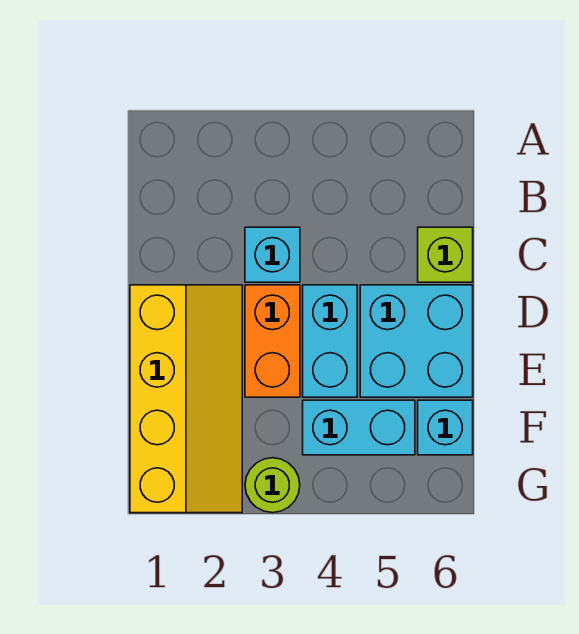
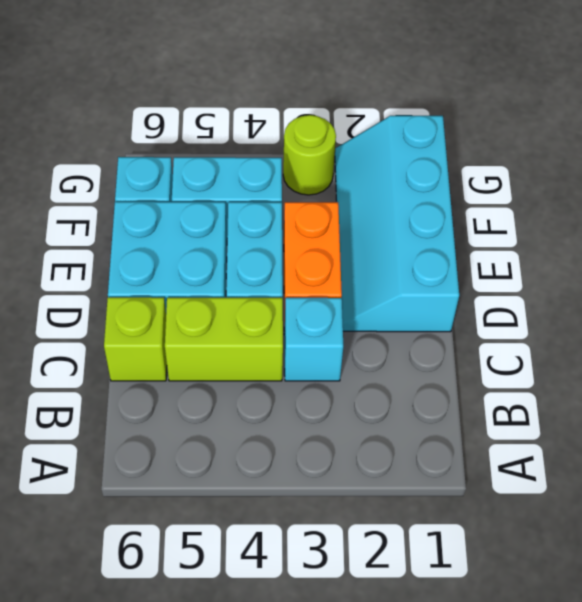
none -> lime brick C4:C5 level 1
yellow slope D1:G2 level 1 top 1 -> cyan slope D1:G2 level 1 top 1

